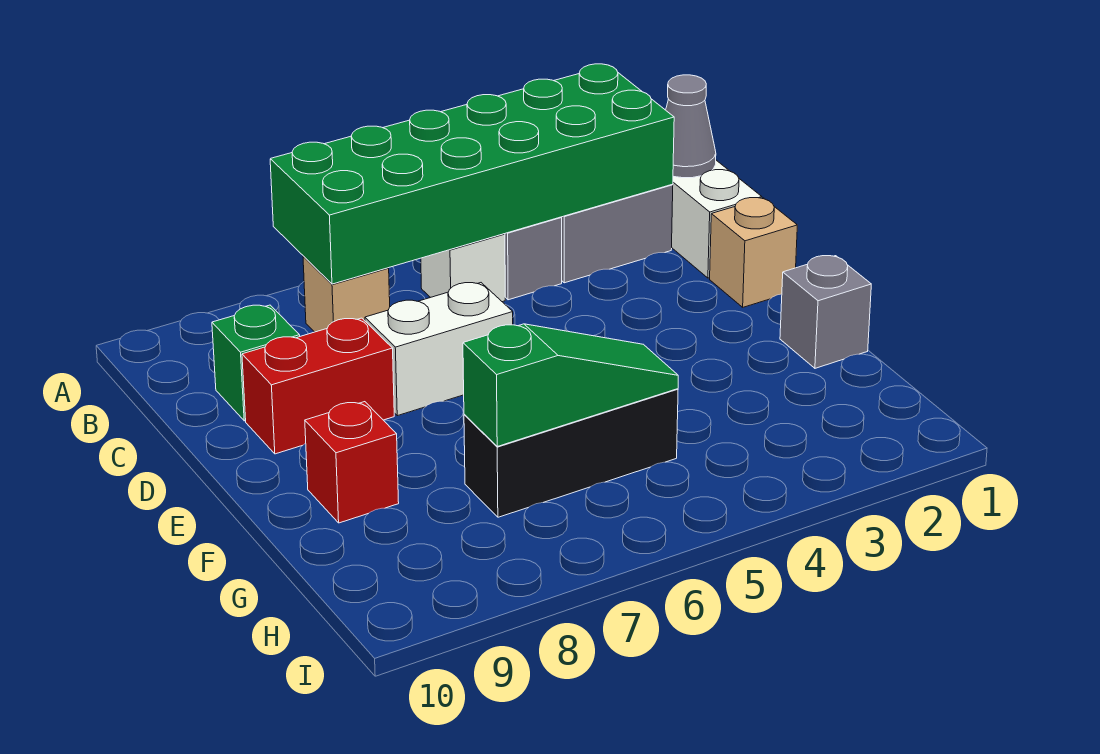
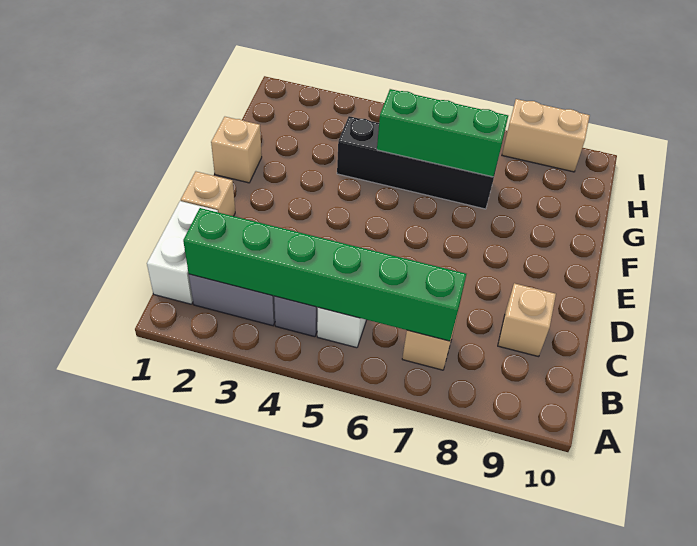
green brick A2:B7 level 2 -> green brick B2:B7 level 2
grey cone B1 level 2 -> none
green brick C9 level 1 -> tan brick C9 level 1
white brick D6:D7 level 1 -> none
red brick D8:D9 level 1 -> none
grey brick F1 level 1 -> tan brick F1 level 1
red brick F9 level 1 -> none
black brick G5:G7 level 1 -> black brick G4:G7 level 1
green slope G5:G7 level 2 top 7 -> green brick G5:G7 level 2
none -> tan brick I8:I9 level 1

